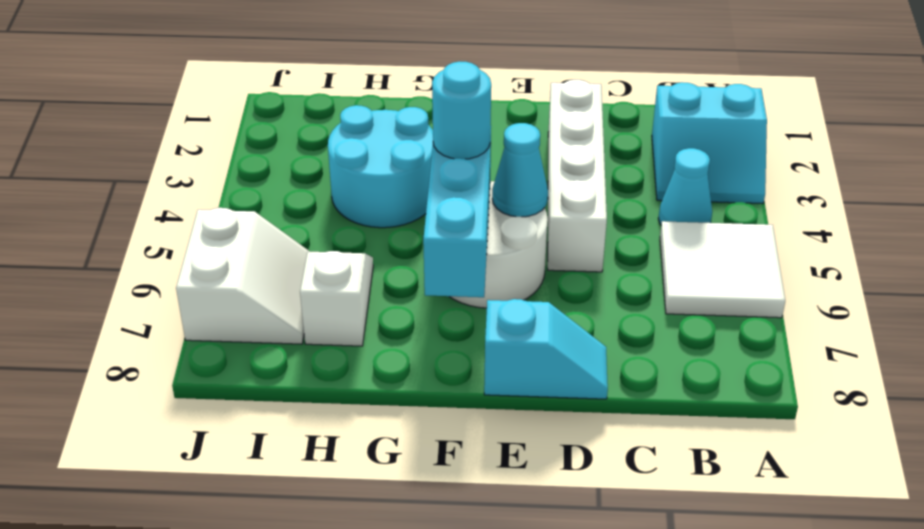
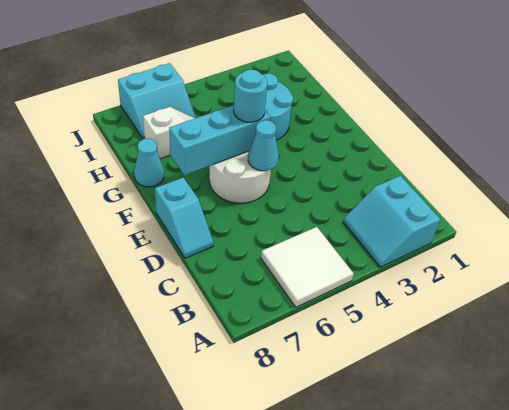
cyan cone B4 level 1 -> cyan cone G8 level 1
white brick D2:D5 level 1 -> none
white slope I6:J7 level 1 top J -> cyan slope I6:J7 level 1 top J

